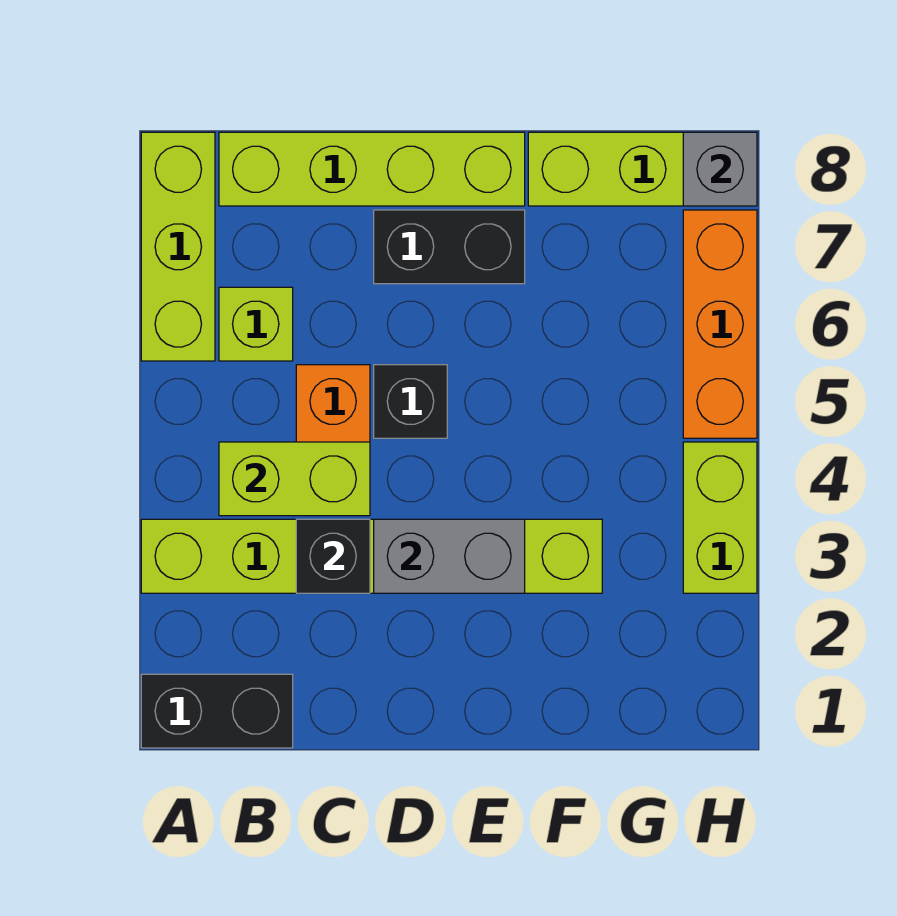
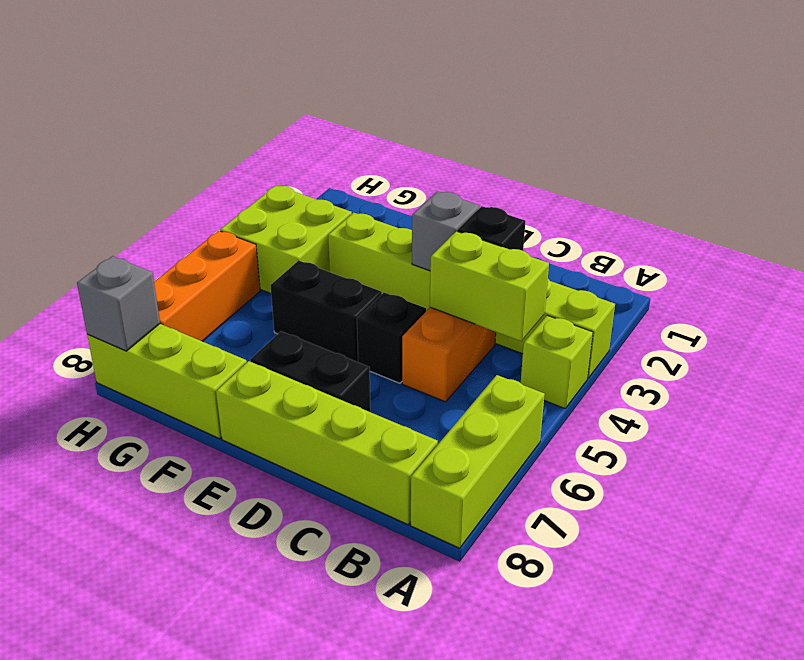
black brick A1:B1 level 1 -> black brick E5:F5 level 1
lime brick B6 level 1 -> lime brick A4 level 1
grey brick D3:E3 level 2 -> grey brick D3 level 2
lime brick H3:H4 level 1 -> lime brick G3:H4 level 1

